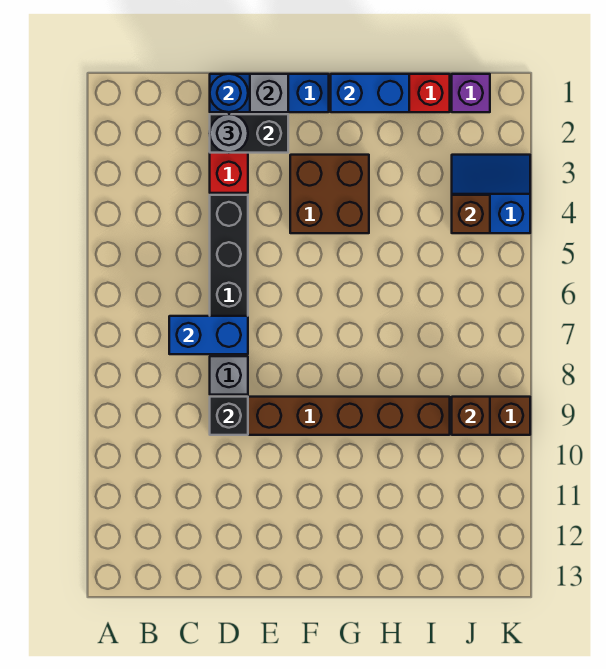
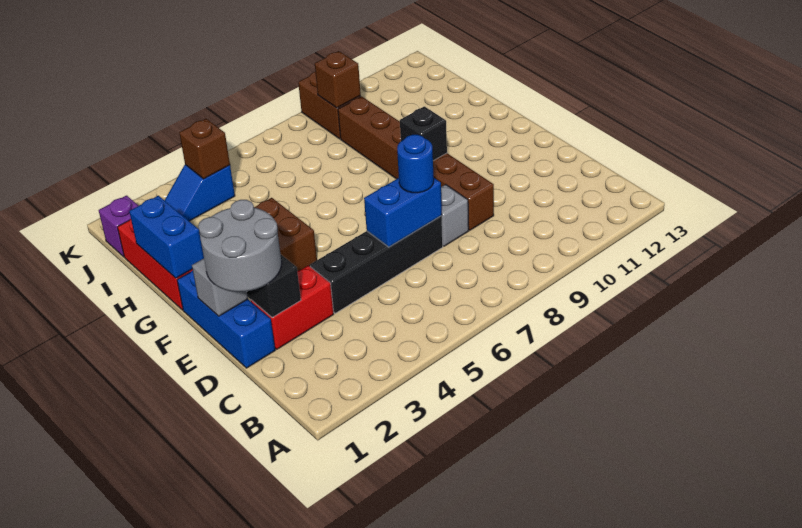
blue brick C7:D7 level 2 -> blue brick D6:D7 level 2
blue round brick D1 level 2 -> blue round brick D7 level 3
grey round brick D2 level 3 -> grey round brick D1:E2 level 3
black brick D9 level 2 -> black brick F9 level 2
blue slope J3:K4 level 1 top 4 -> blue slope J3:J4 level 1 top 4

